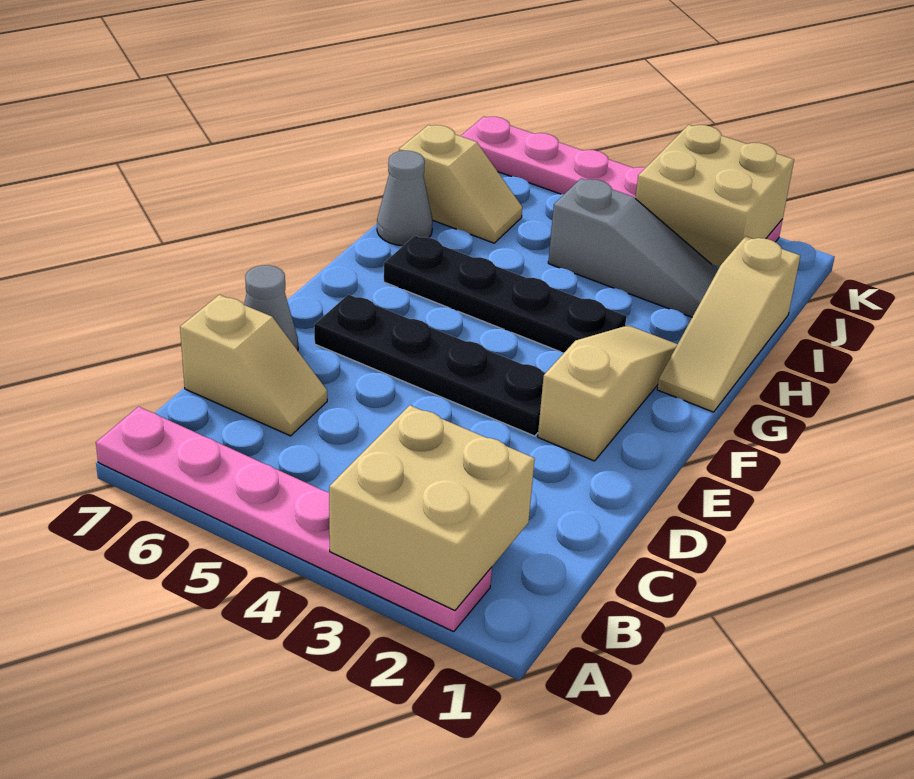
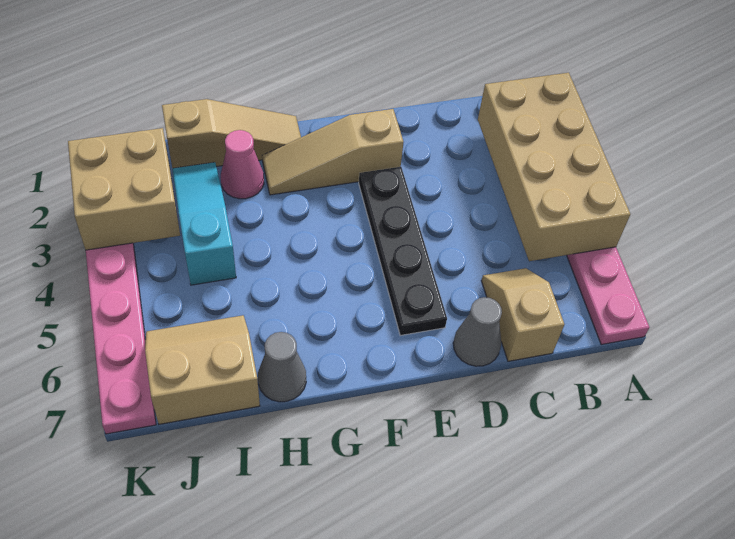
tan brick A2:B3 level 2 -> tan brick A2:B5 level 2
black plate G3:G6 level 1 -> none
none -> pink cone H2 level 1
grey slope I2:I4 level 1 top 4 -> cyan slope I2:I4 level 1 top 4
tan slope I6:I7 level 1 top 7 -> tan slope I6:J7 level 1 top 7

